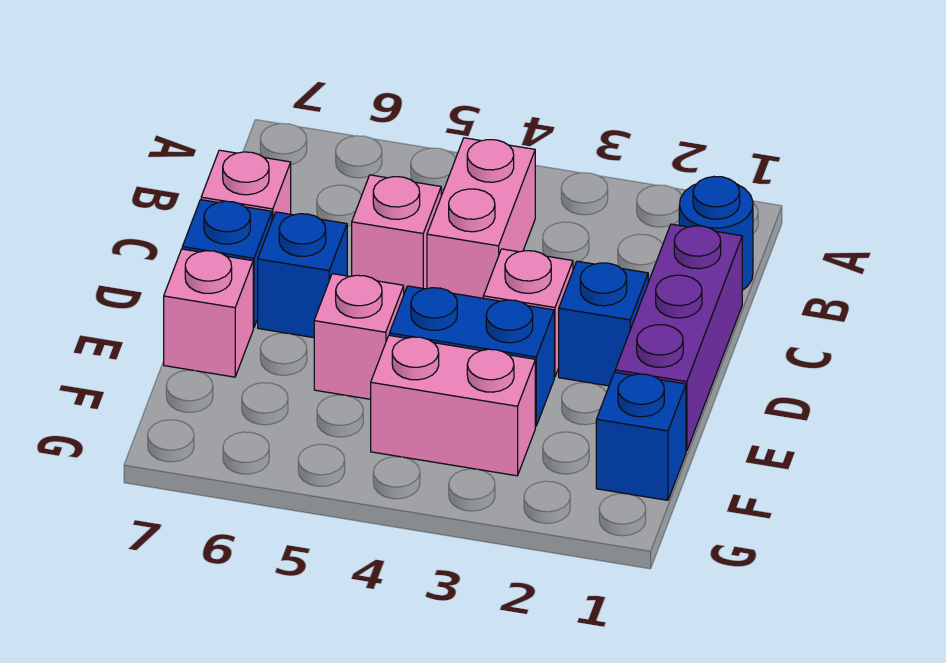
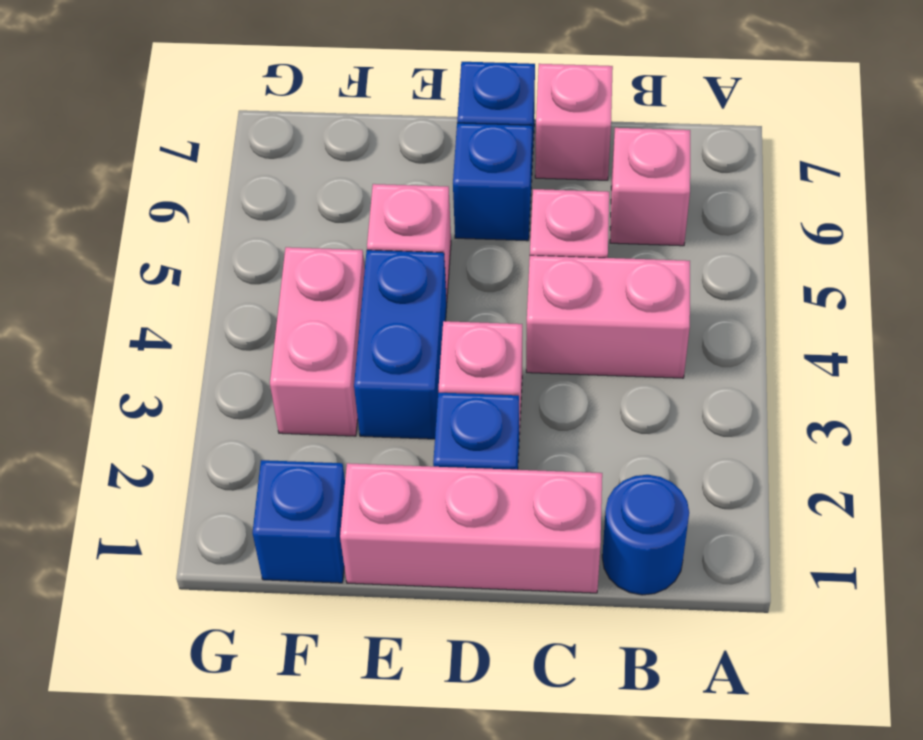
purple brick C1:E1 level 1 -> pink brick C1:E1 level 1
pink brick E7 level 1 -> pink brick B6 level 1

